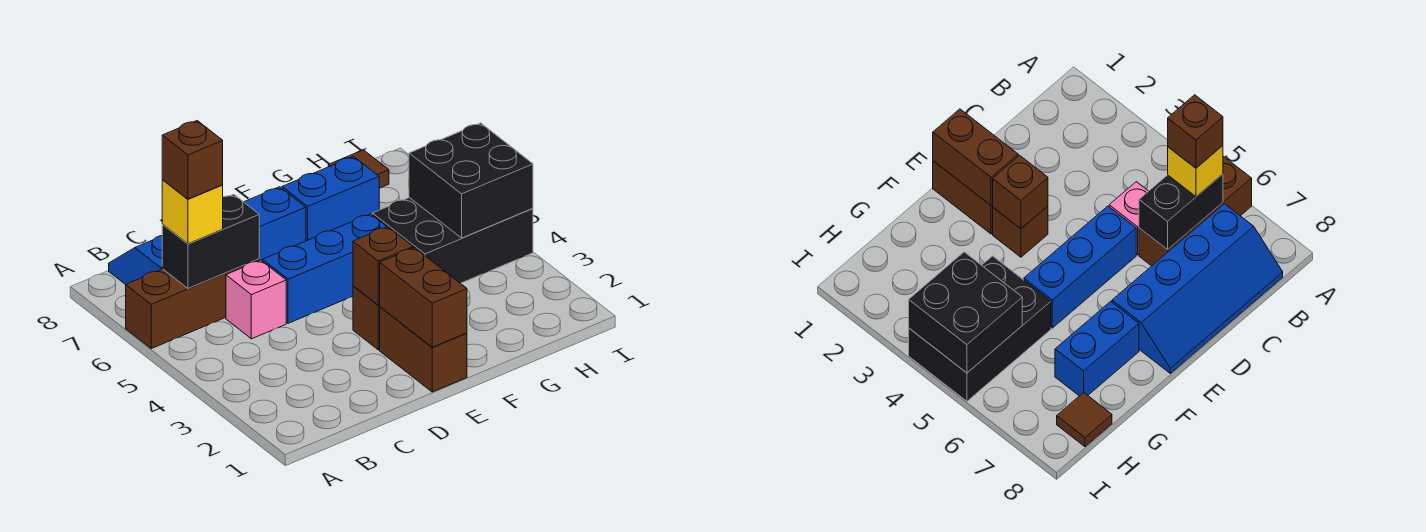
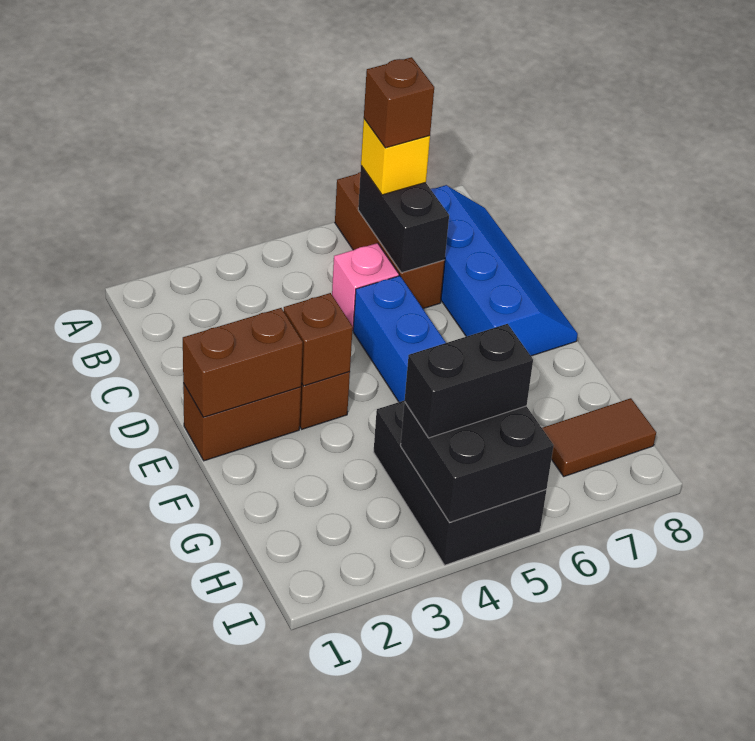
blue brick F7:G7 level 1 -> none
none -> black brick H4:H5 level 3
brown tile H8 level 1 -> brown tile H7:H8 level 1

